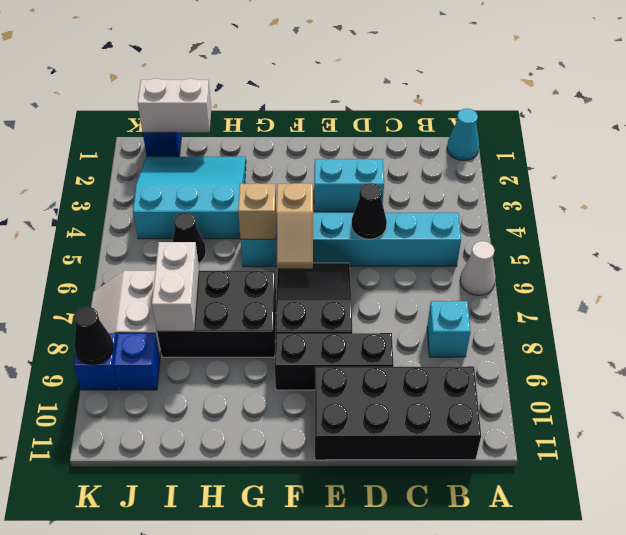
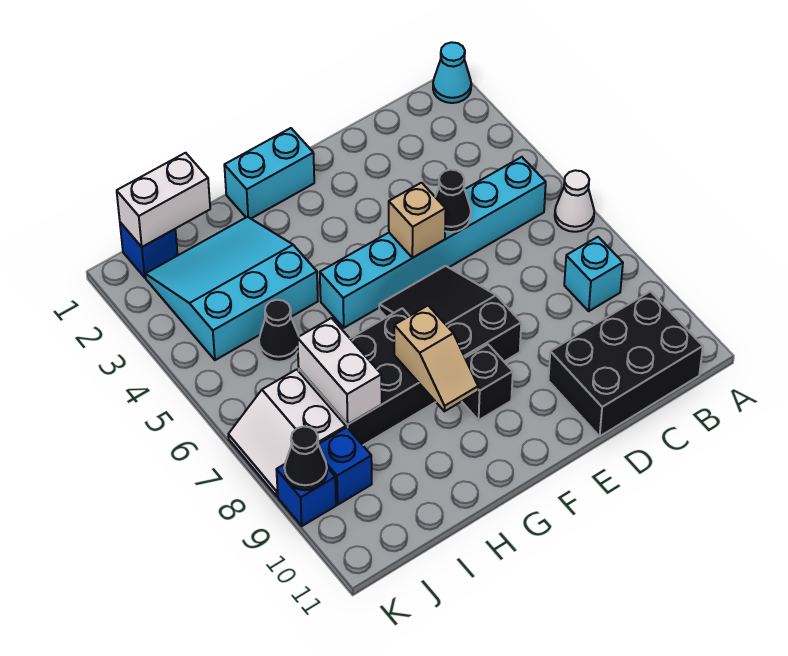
black brick B10:E11 level 1 -> black brick B10:D11 level 1
cyan brick D3:E3 level 1 -> cyan brick F1:G1 level 1
black brick D9:F9 level 1 -> black brick F9 level 1
tan slope F5:F6 level 2 top 5 -> tan slope G8:G9 level 2 top 8
tan brick G5 level 2 -> tan brick E5 level 2

